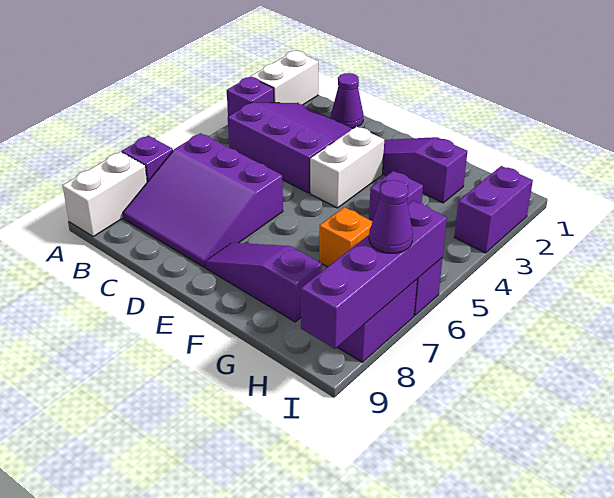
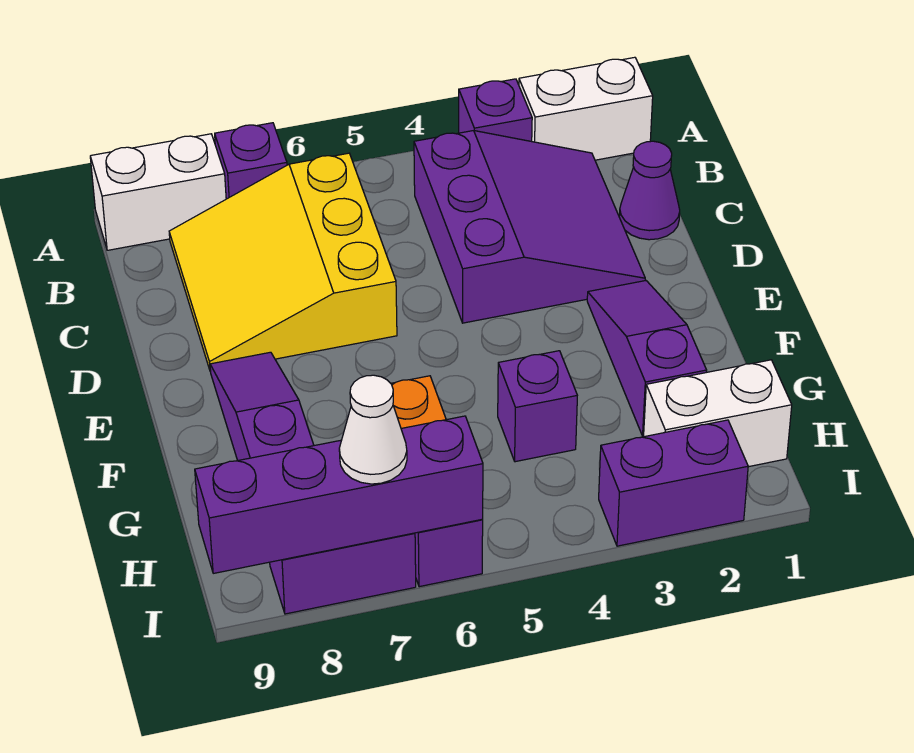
purple slope B6:D8 level 1 top 6 -> yellow slope B6:D8 level 1 top 6
white brick E3:E4 level 1 -> white brick H1:H2 level 1
purple cone I7 level 3 -> white cone I7 level 3

